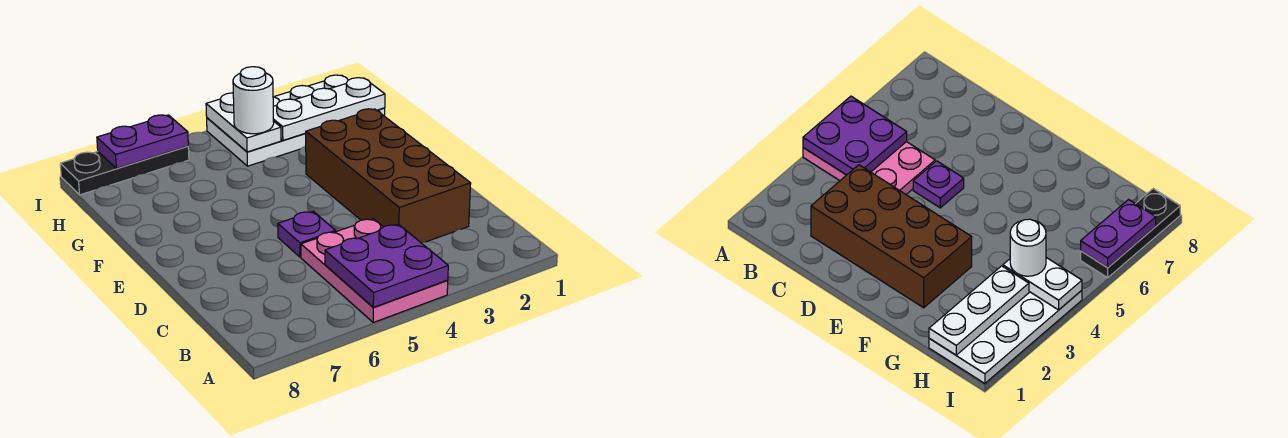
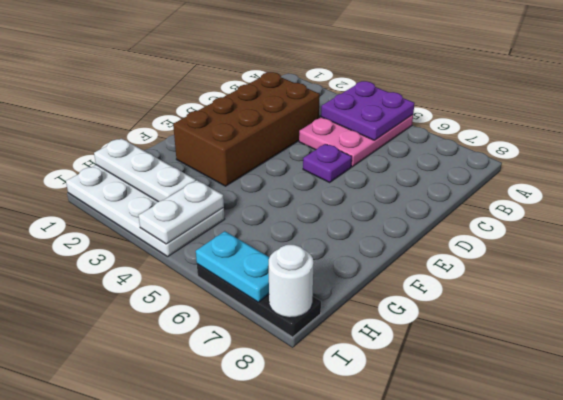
white round brick H4 level 3 -> white round brick I8 level 2
purple plate I6:I7 level 2 -> cyan plate I6:I7 level 2

